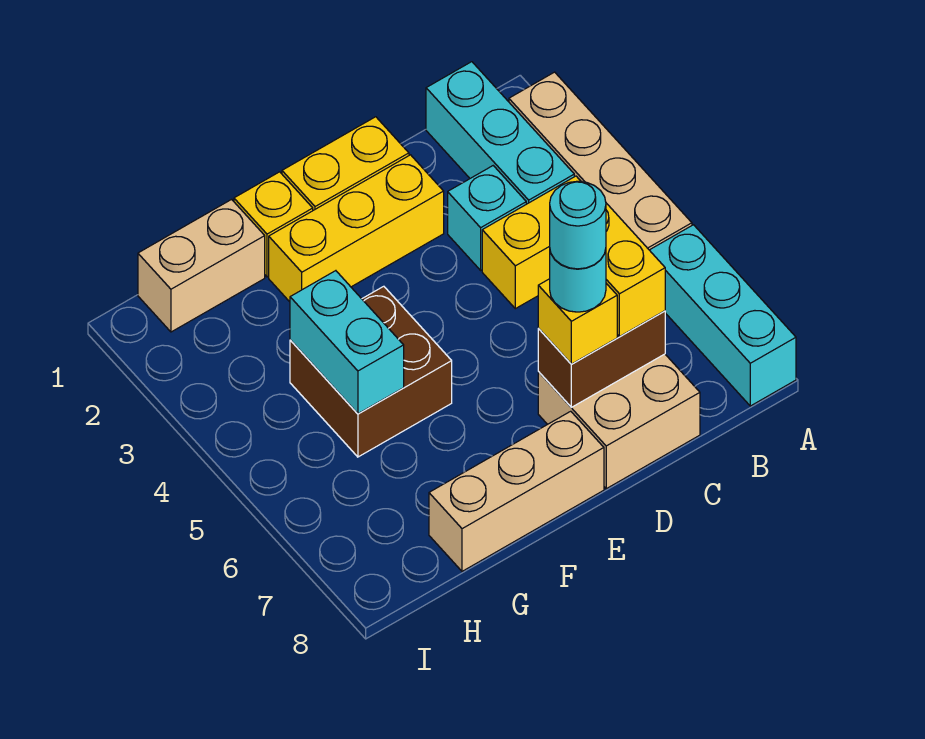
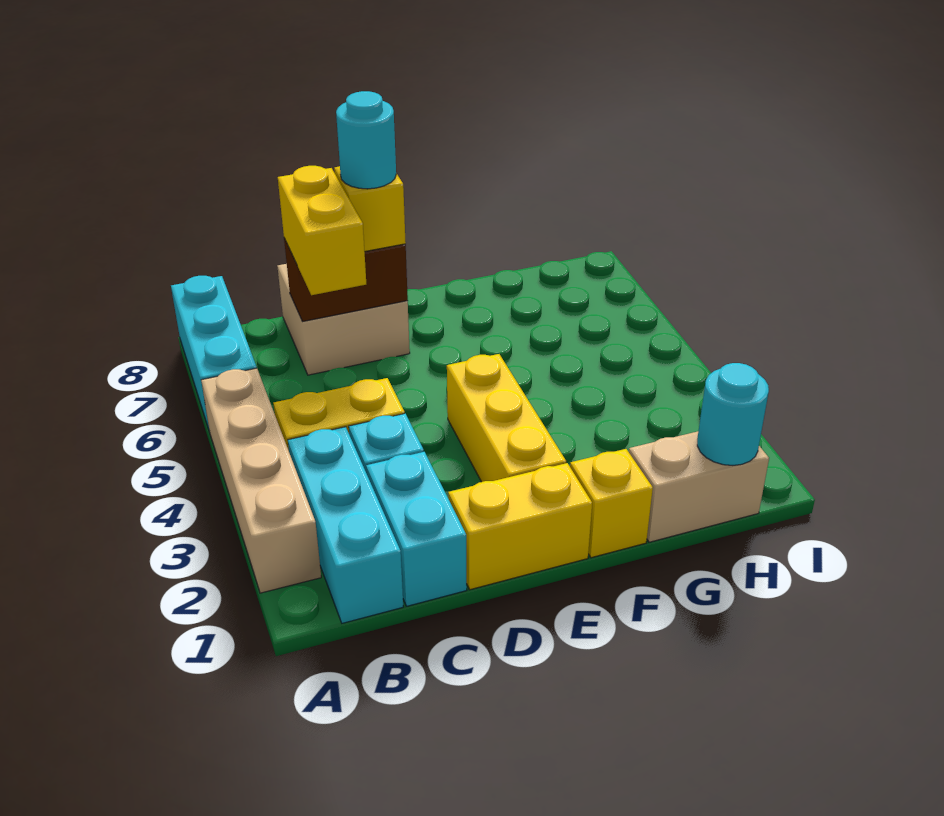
yellow brick D2:F2 level 1 -> yellow brick E2:E4 level 1
cyan round brick D7 level 5 -> cyan round brick H1 level 2
tan brick E8:G8 level 1 -> none
brown brick F4:G5 level 1 -> none
cyan brick G4:G5 level 2 -> cyan brick C1:C2 level 1

